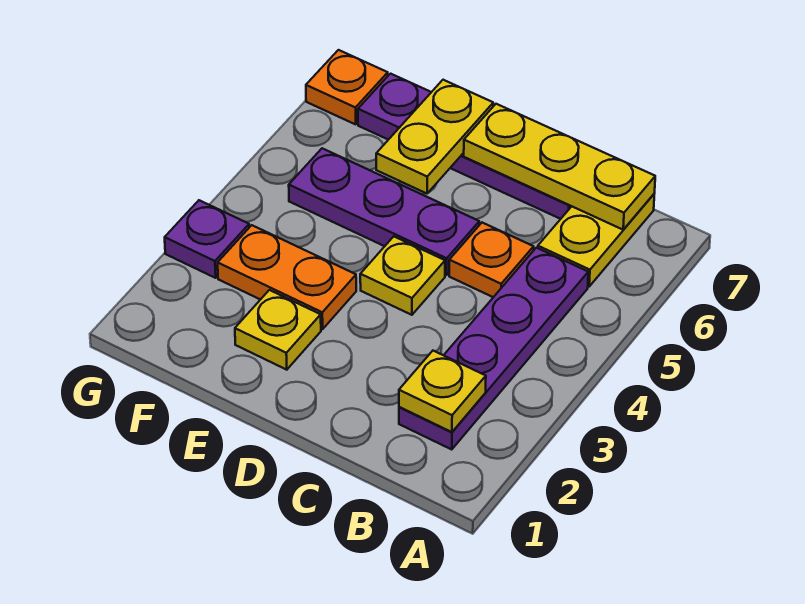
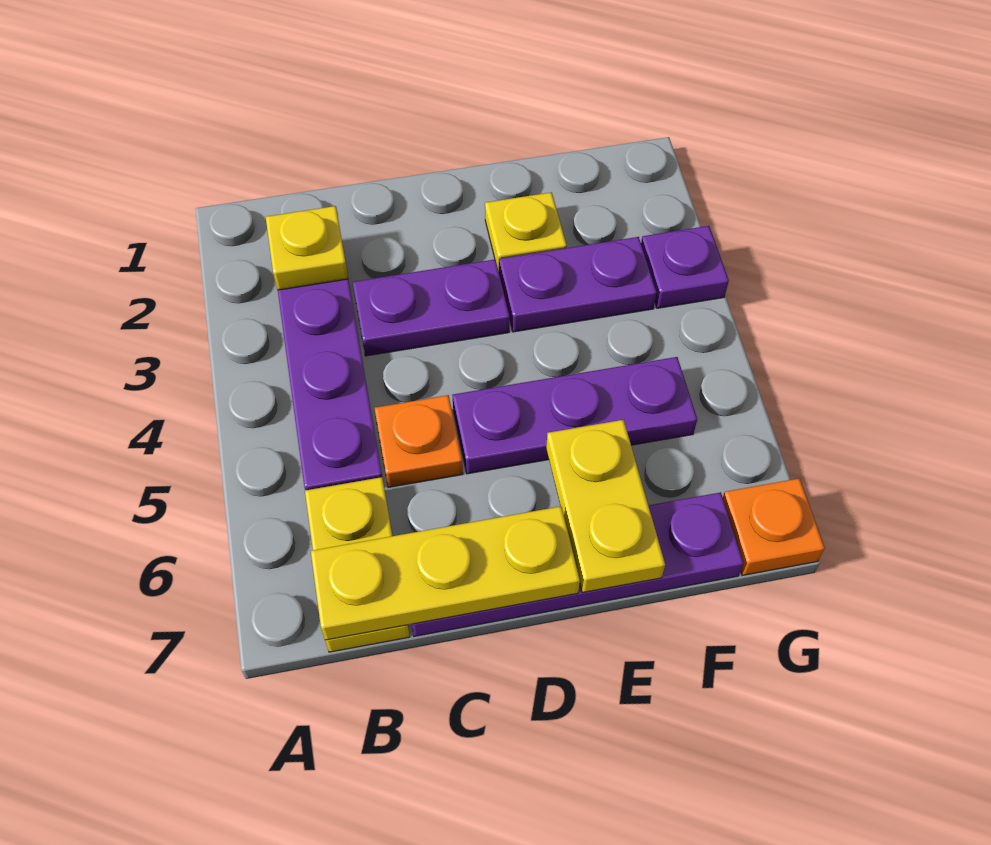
none -> purple plate C3:D3 level 1
yellow plate D4 level 1 -> none
orange plate E3:F3 level 1 -> purple plate E3:F3 level 1

